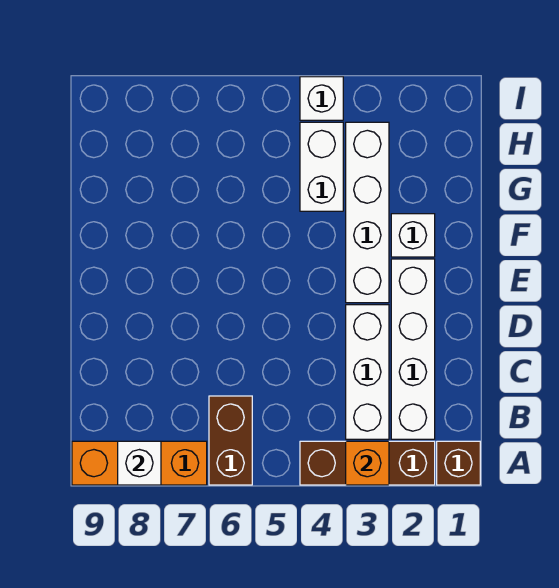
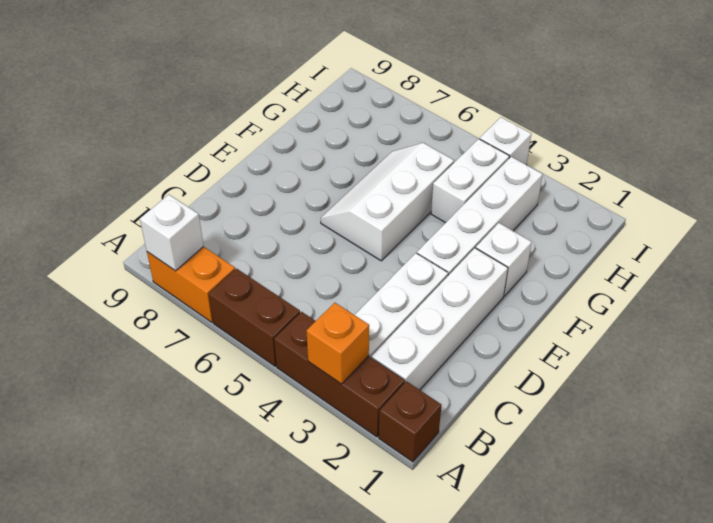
brown brick A6:B6 level 1 -> brown brick A5:A6 level 1
orange brick A7:A9 level 1 -> orange brick A7:A8 level 1
none -> white slope E5:G6 level 1 top 5

